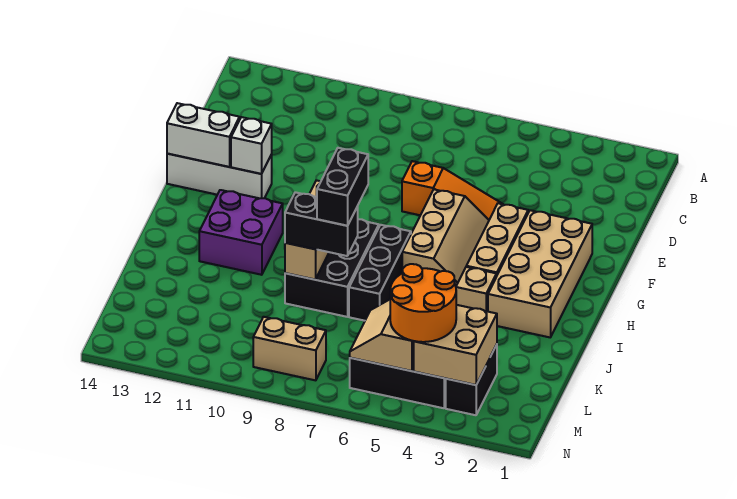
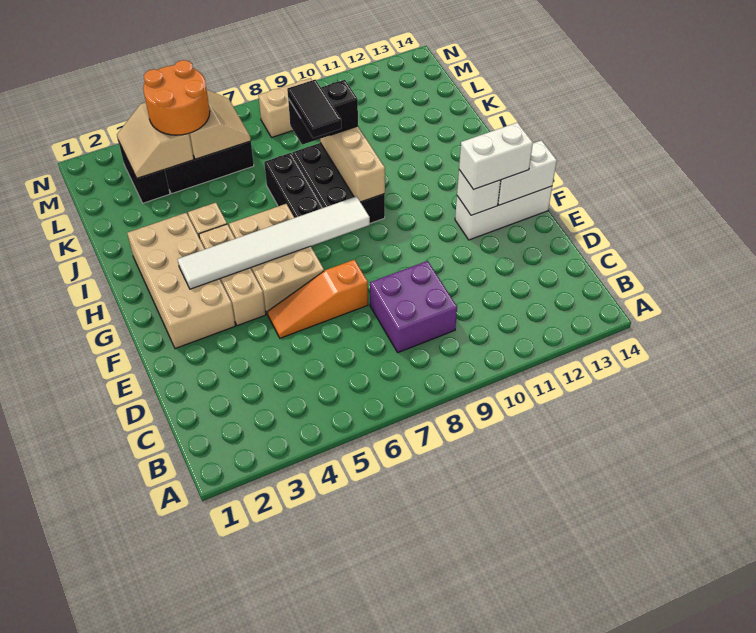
tan slope F5:H6 level 1 top 6 -> tan brick F5:H6 level 1
none -> white brick F12:F13 level 3
none -> white tile G3:G8 level 2
purple brick H11:I12 level 1 -> purple brick C8:D9 level 1
black brick I8:J8 level 4 -> black tile I8:J8 level 4
tan brick L3:M4 level 2 -> tan slope L3:M4 level 2 top 4

